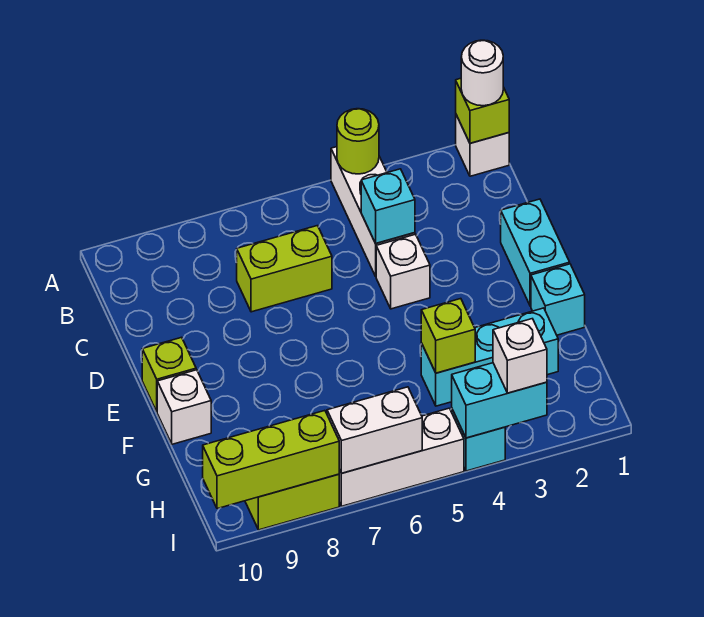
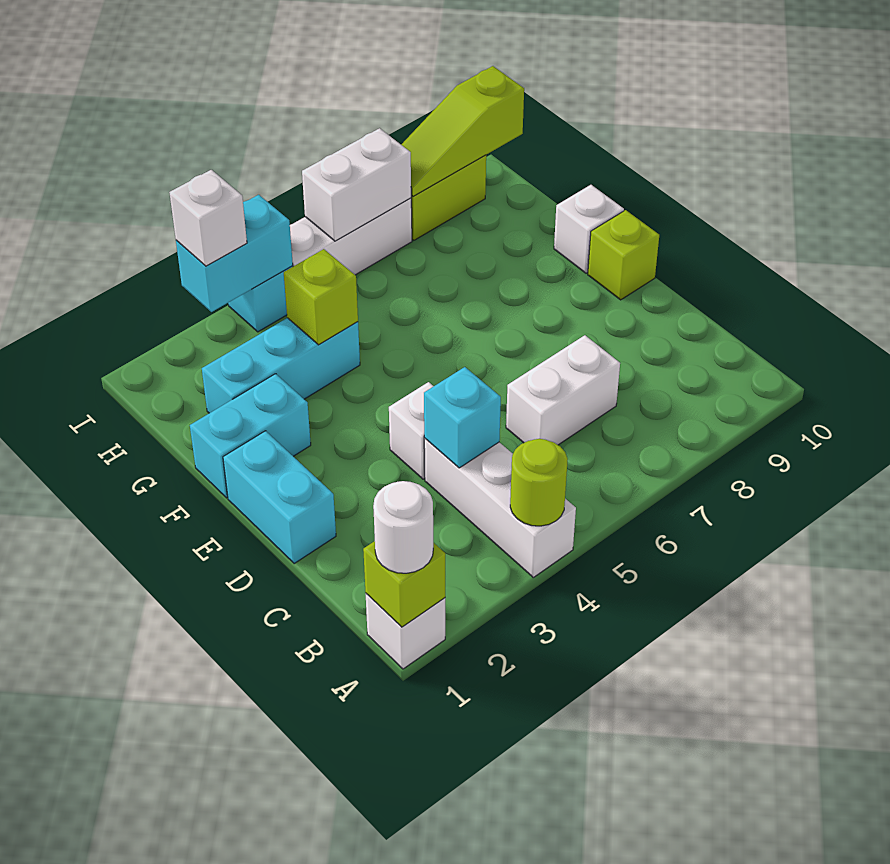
lime brick C6:C7 level 1 -> white brick C6:C7 level 1
cyan brick F1 level 1 -> cyan brick F1:F2 level 1
lime brick I8:I10 level 2 -> lime slope I8:I10 level 2 top 10

